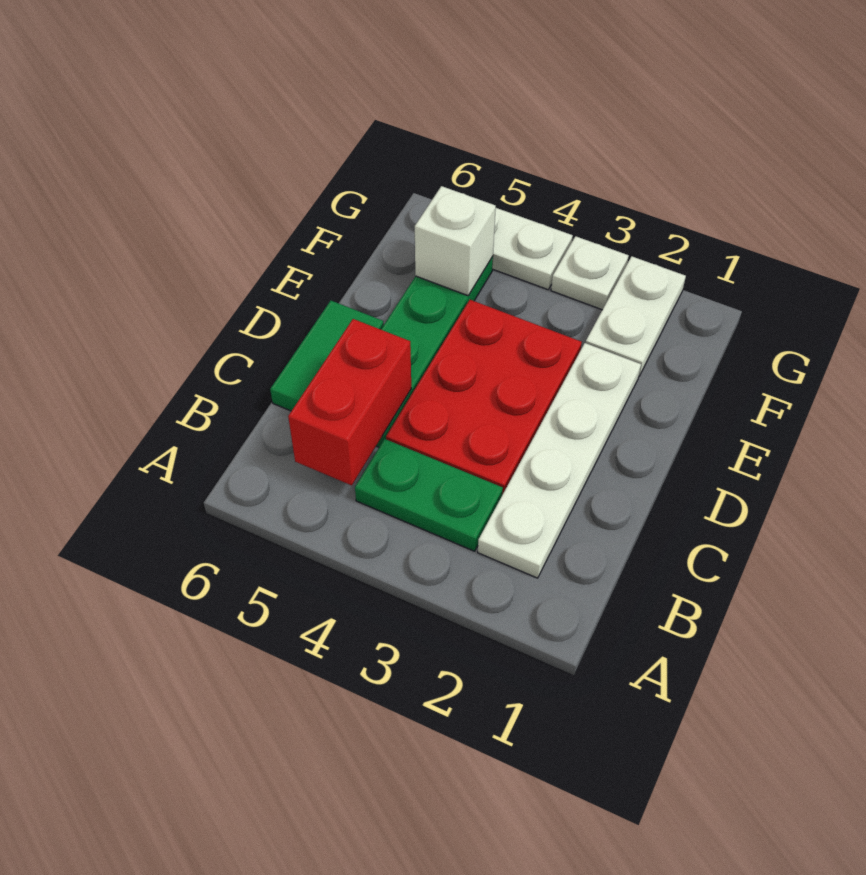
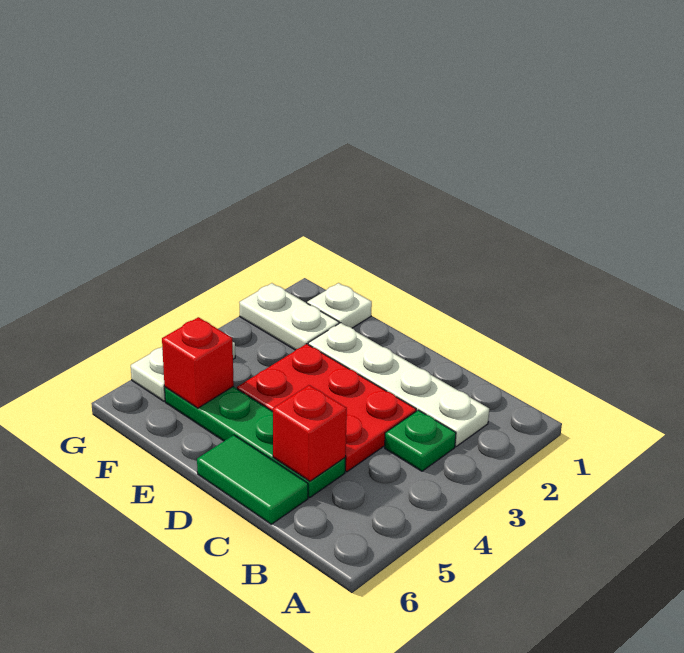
green plate B3:B4 level 1 -> green plate B3 level 1
red brick B5:C5 level 2 -> red brick C5 level 2
white brick F5 level 2 -> red brick F5 level 2
white plate G3 level 1 -> white plate F1 level 1

